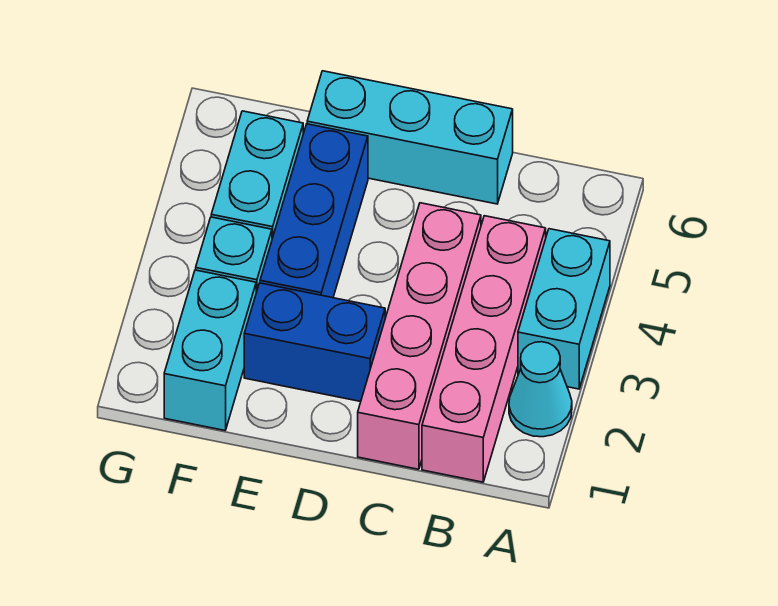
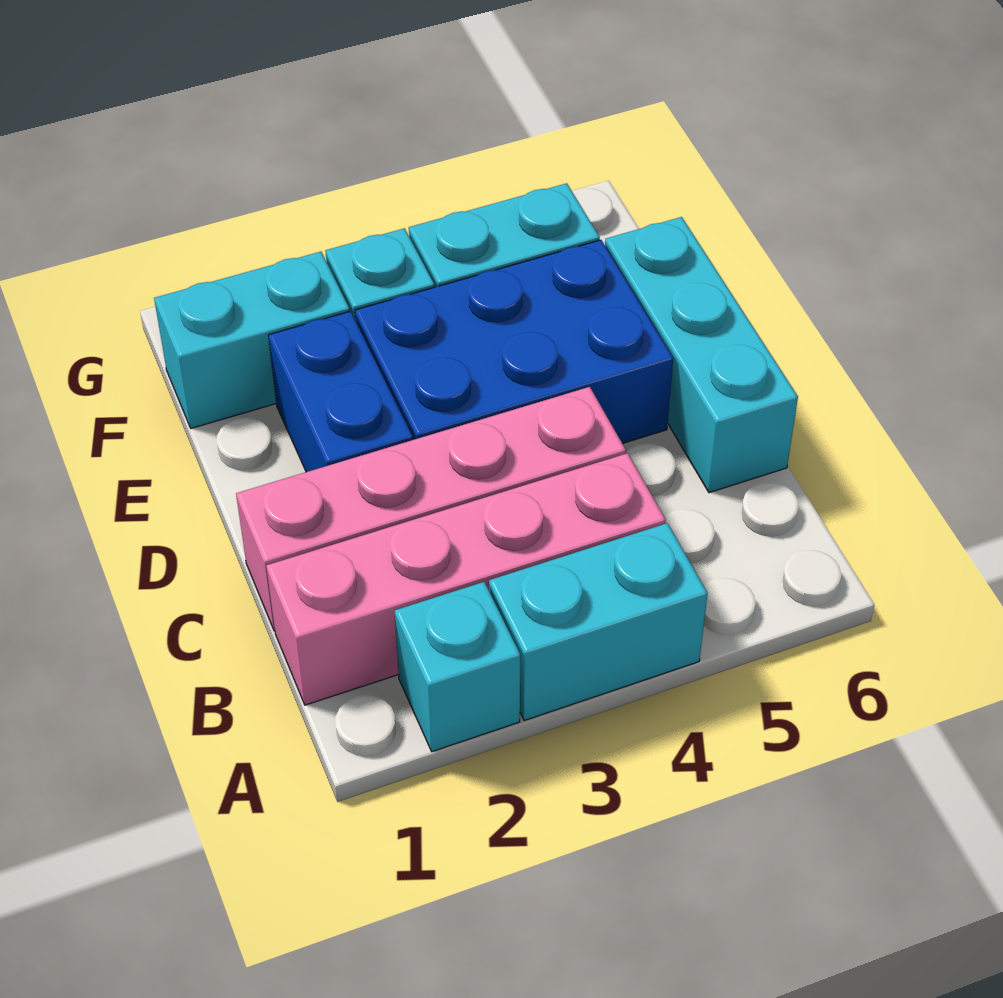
cyan cone A2 level 1 -> cyan brick A2 level 1
blue brick E3:E5 level 1 -> blue brick D3:E5 level 1

